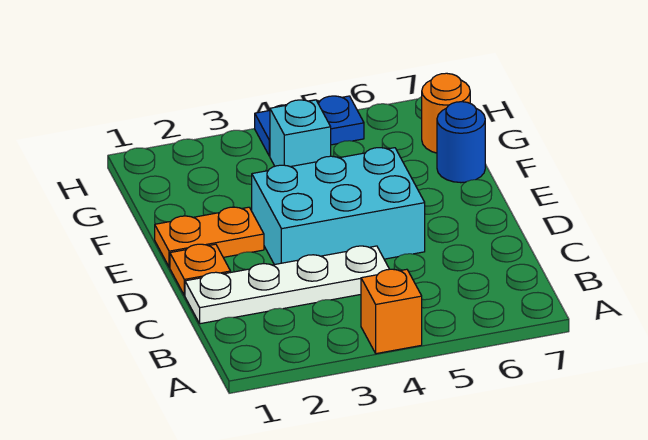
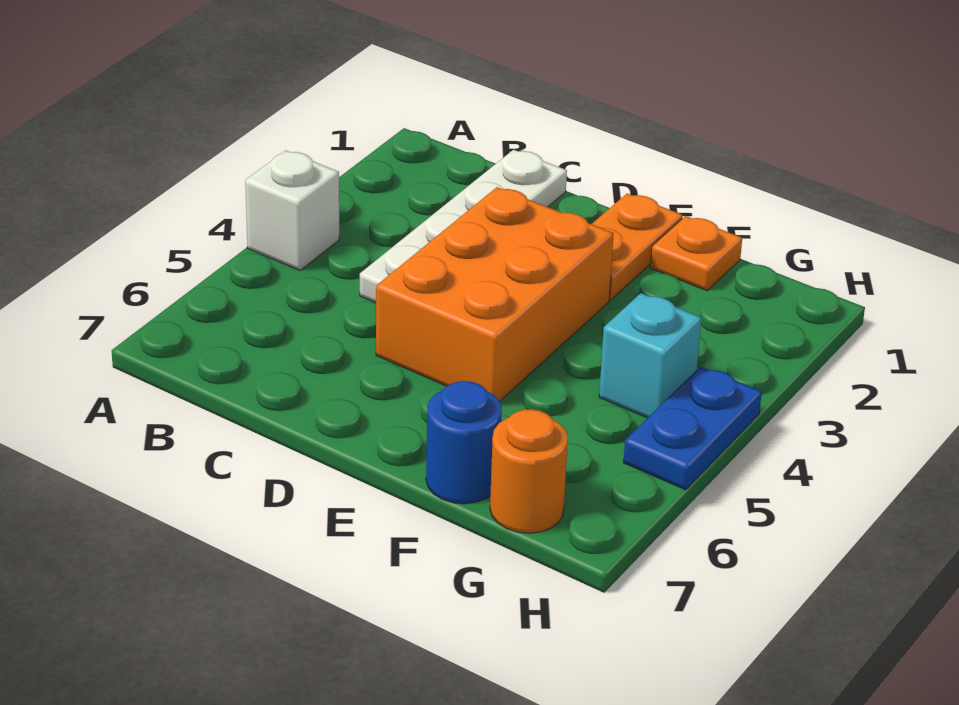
orange brick A4 level 1 -> white brick A4 level 1
orange plate D1 level 1 -> orange plate F1 level 1
cyan brick D3:E5 level 1 -> orange brick D3:E5 level 1

